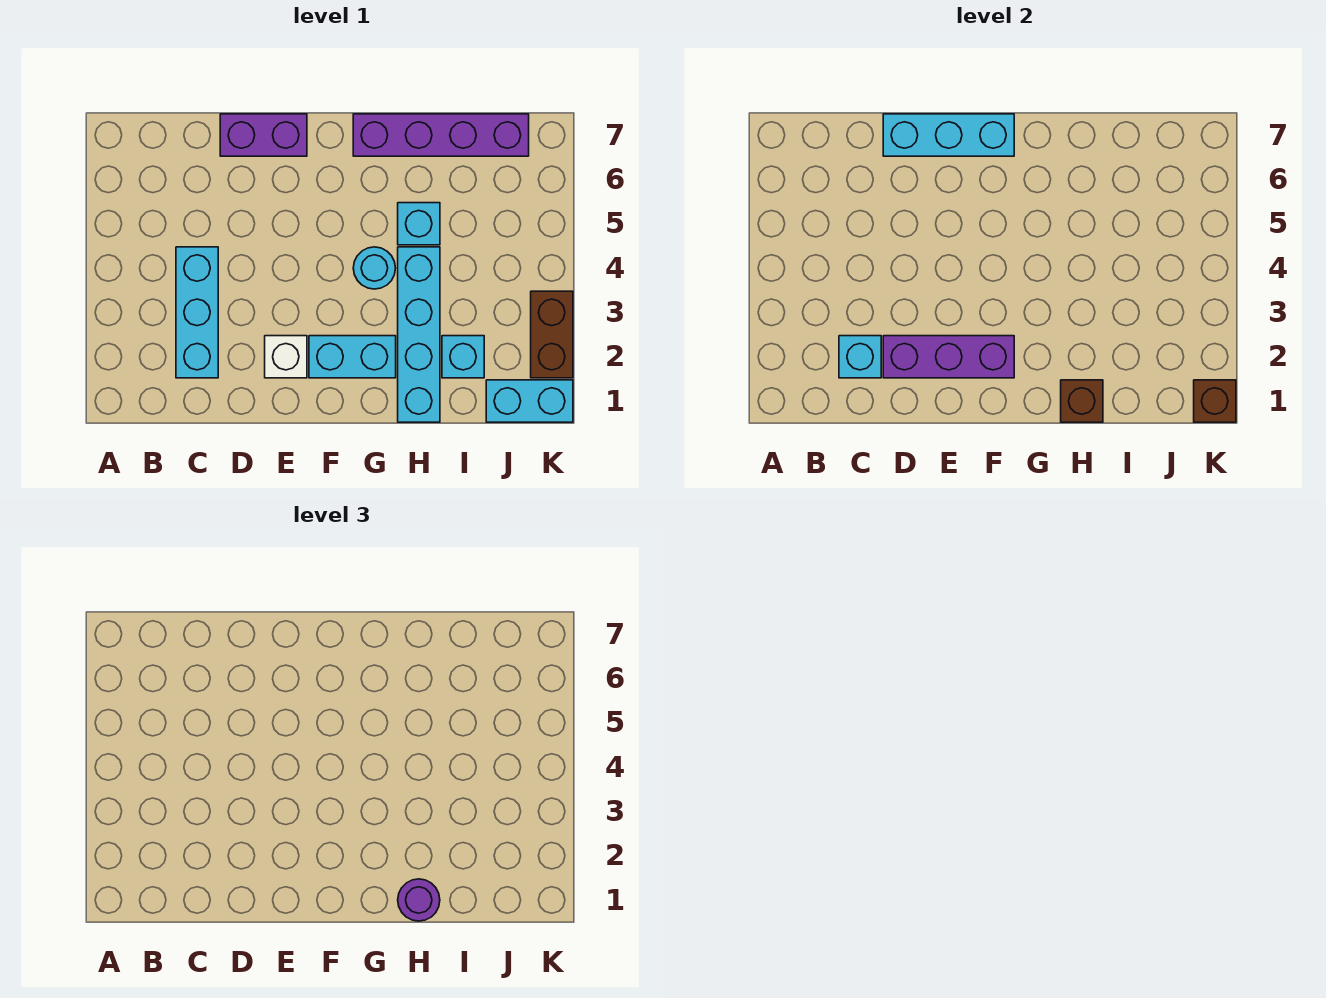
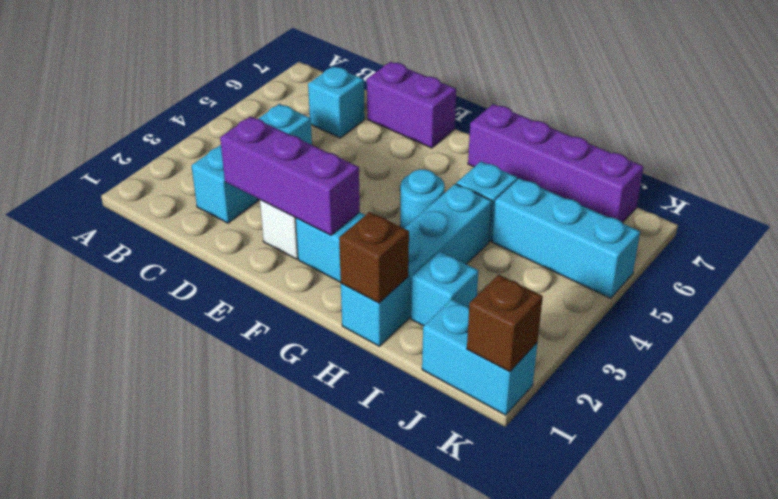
cyan brick C2 level 2 -> cyan brick C6 level 1
cyan brick D7:F7 level 2 -> cyan brick I5:K5 level 1
purple round brick H1 level 3 -> none
brown brick K2:K3 level 1 -> none

